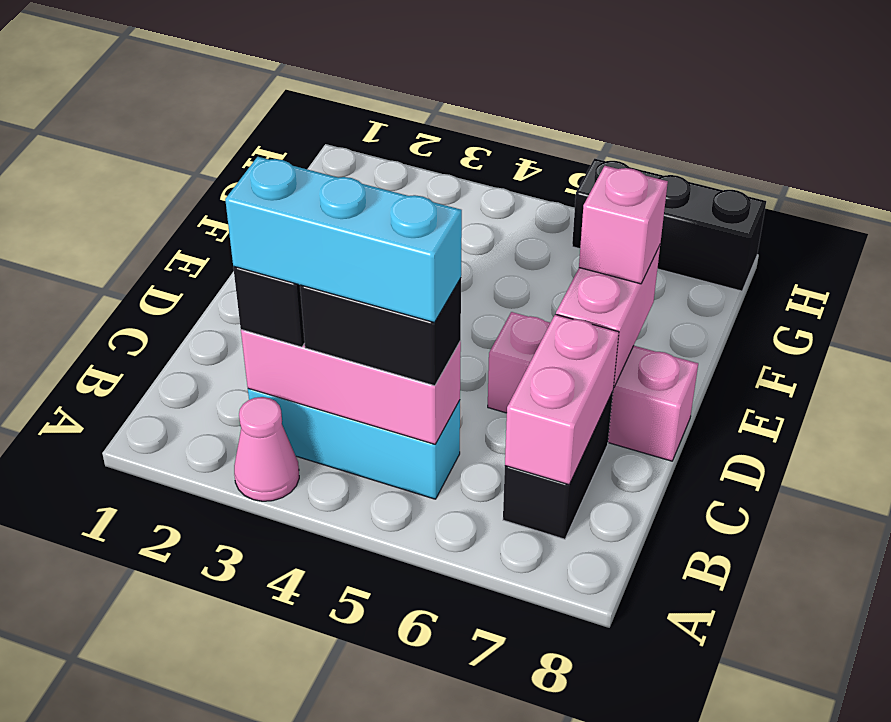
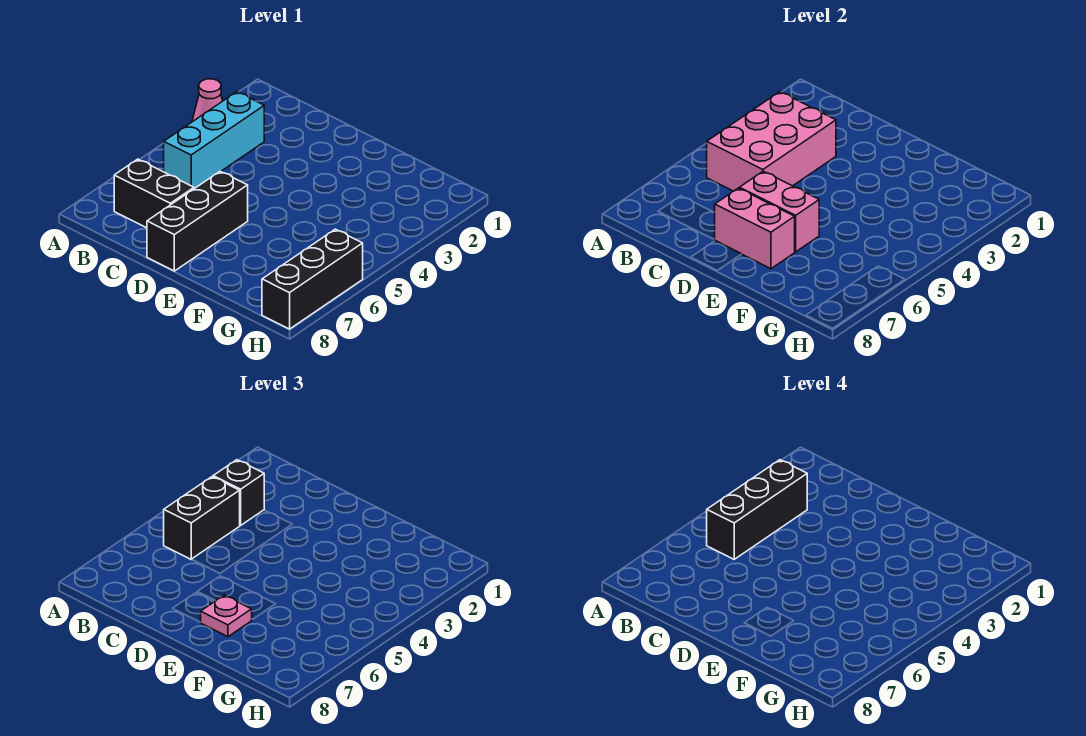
pink brick B3:B5 level 2 -> pink brick B3:C5 level 2
cyan brick B3:B5 level 4 -> black brick B3:B5 level 4
pink brick B7:C7 level 2 -> pink brick D6:E6 level 2
pink brick D6:D8 level 1 -> black brick D6:D8 level 1
pink brick E7 level 3 -> pink plate E7 level 3

